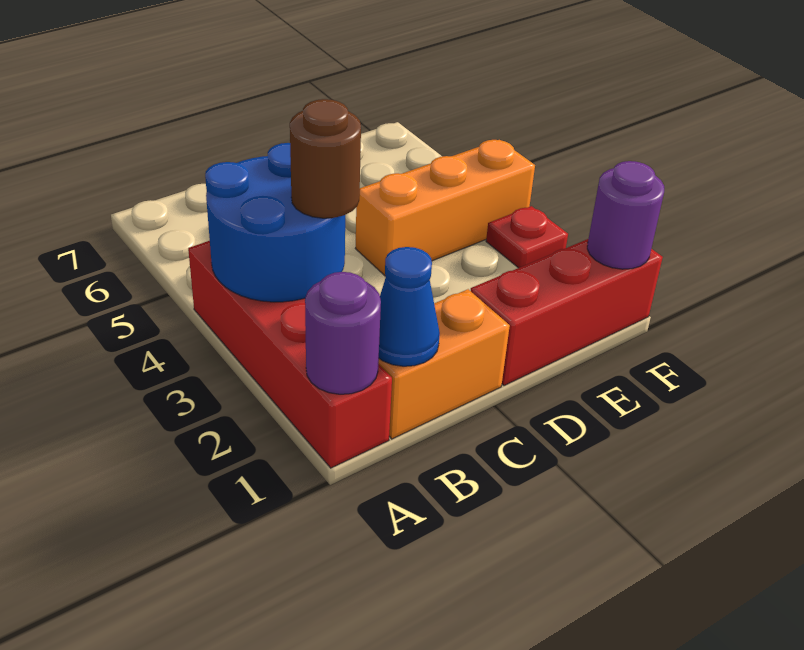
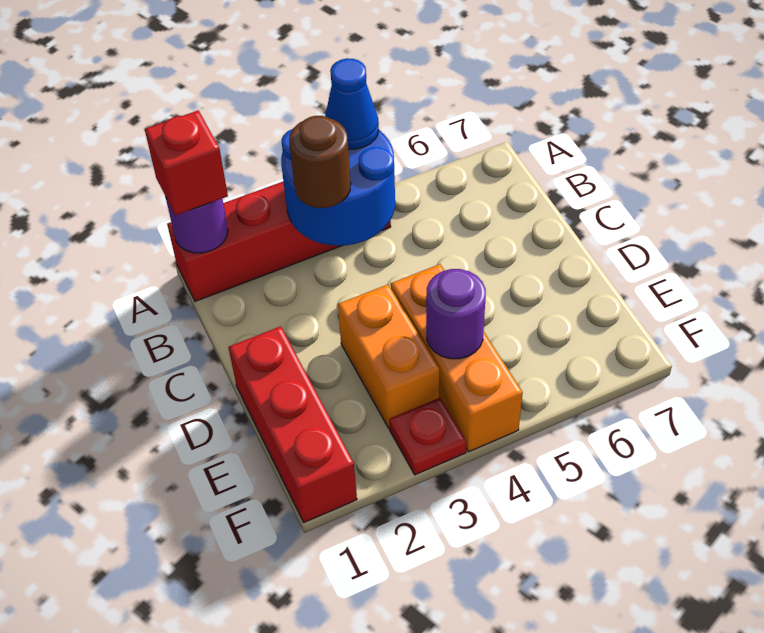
none -> red brick A1 level 3
orange brick B1:C1 level 1 -> orange brick D3:E3 level 1
blue cone B1 level 2 -> blue cone A4 level 3
purple round brick F1 level 2 -> purple round brick E4 level 2

